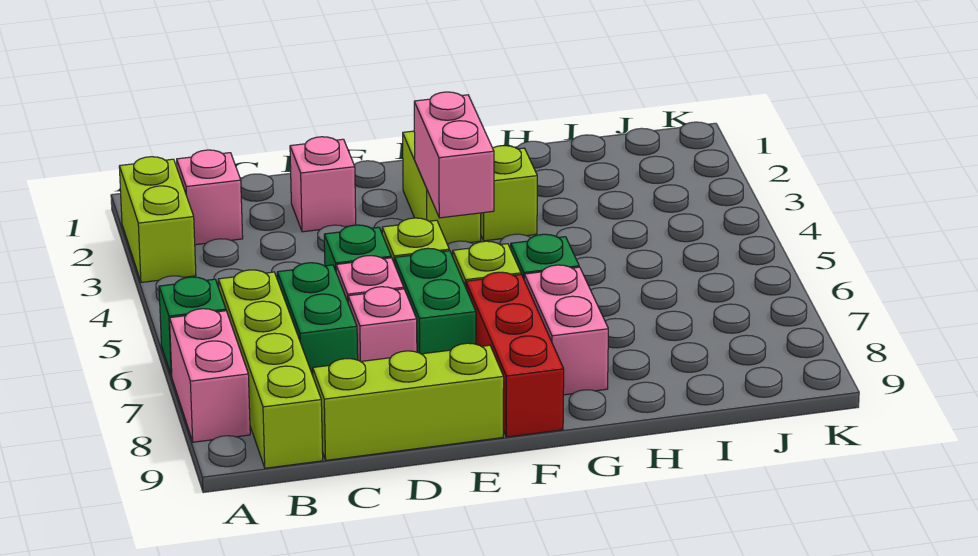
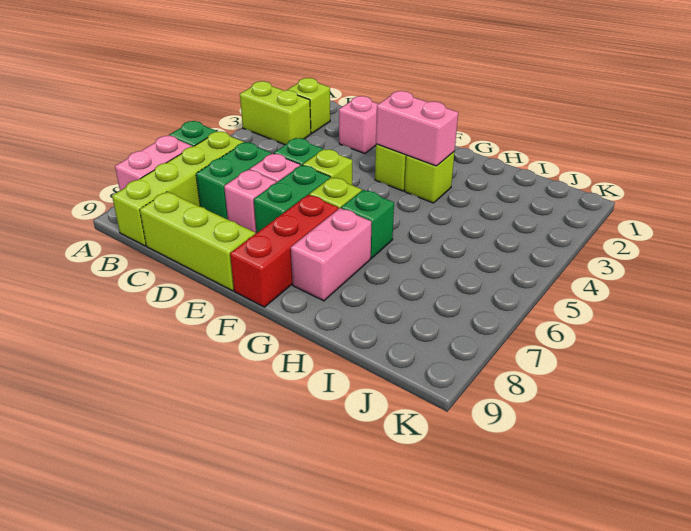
lime brick A2:A3 level 1 -> lime brick A3:B3 level 1
pink brick B2 level 1 -> lime brick B2 level 1
pink brick F3:F4 level 2 -> pink brick F3:G3 level 2

